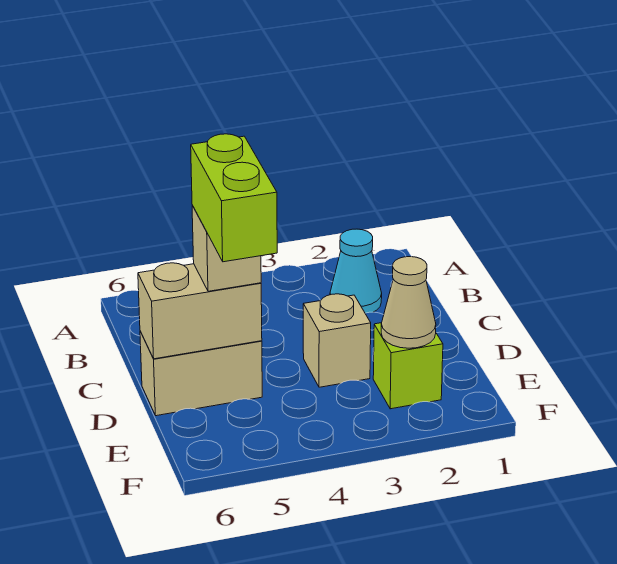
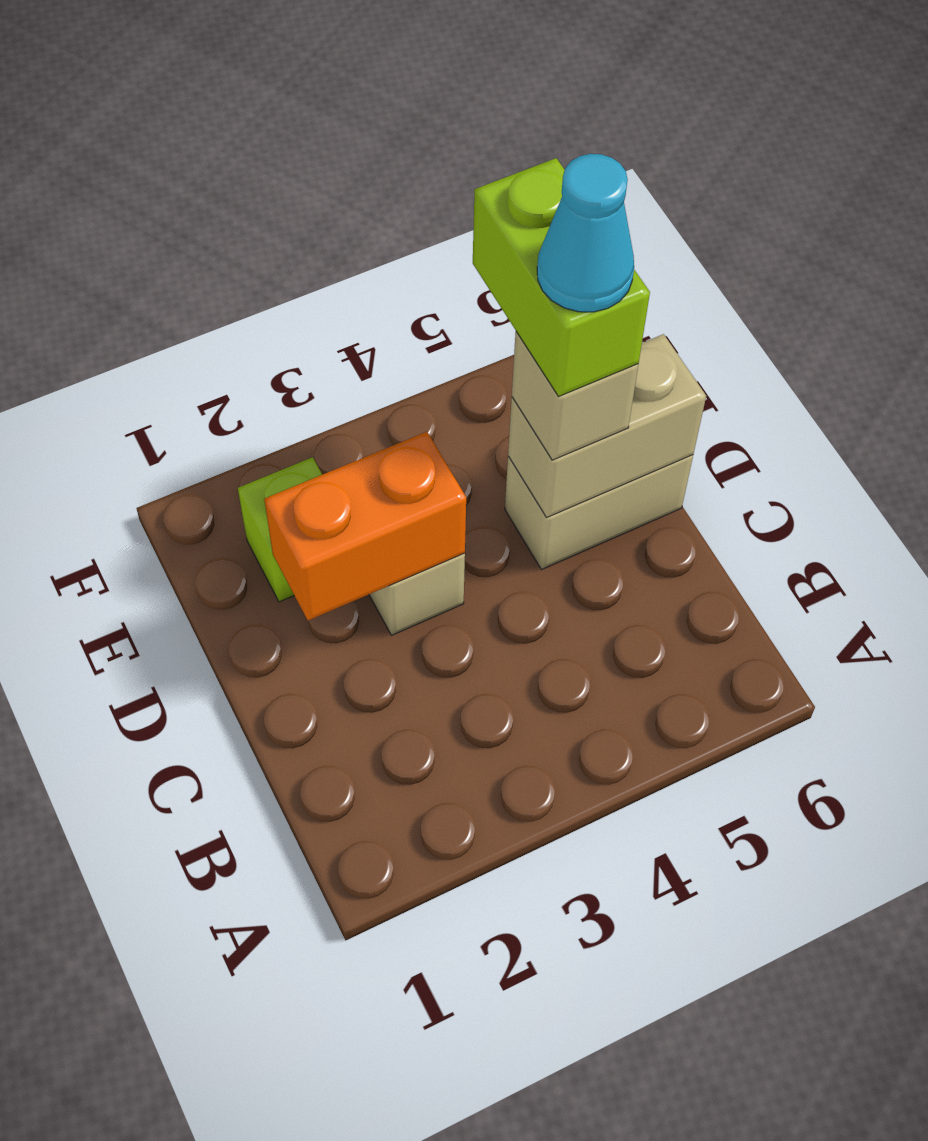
cyan cone B2 level 1 -> cyan cone D5 level 5
none -> orange brick D2:D3 level 2
tan cone E2 level 2 -> none

